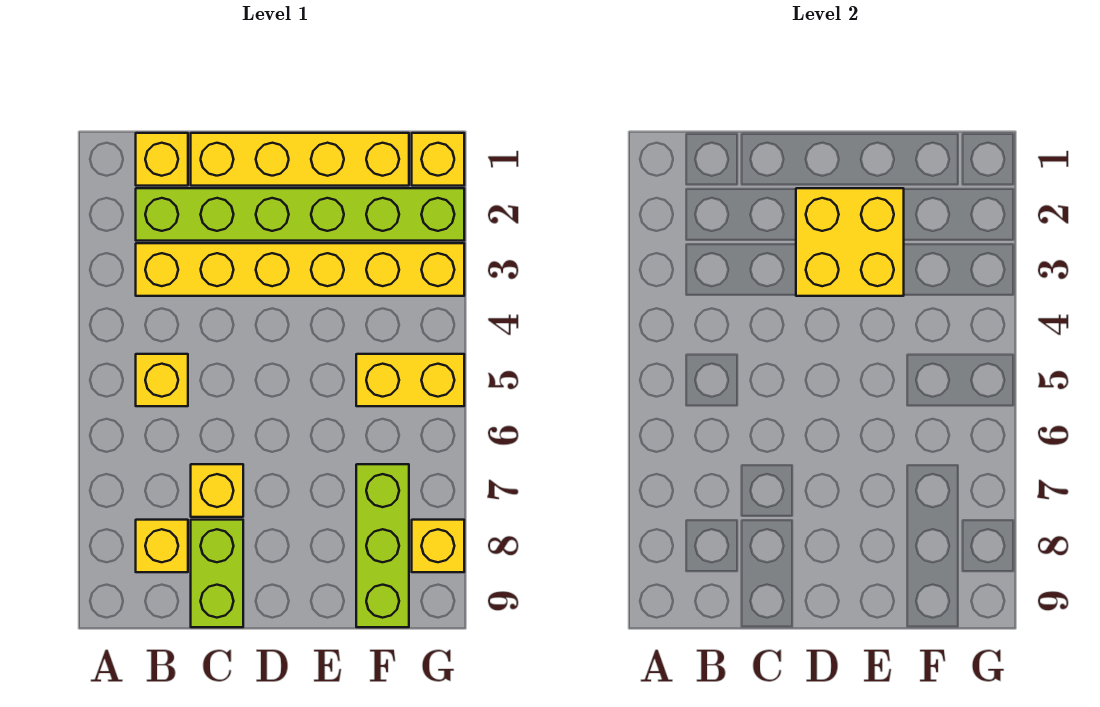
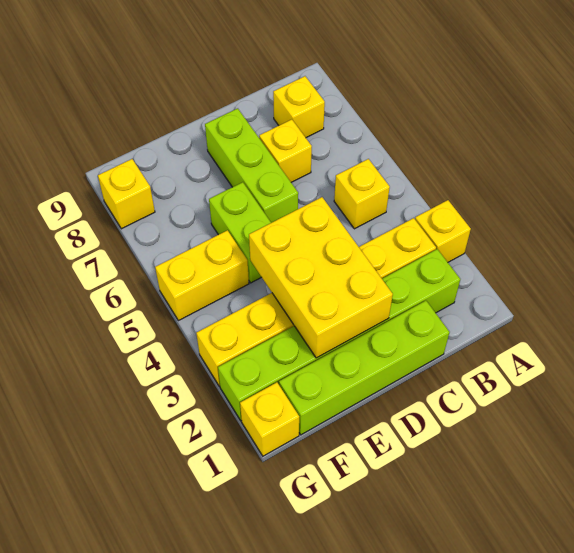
yellow brick B1 level 1 -> yellow brick A3 level 1
yellow brick C1:F1 level 1 -> lime brick C1:F1 level 1
lime brick C8:C9 level 1 -> lime brick E5:E6 level 1
yellow brick D2:E3 level 2 -> yellow brick D2:E4 level 2
lime brick F7:F9 level 1 -> lime brick D6:D8 level 1

